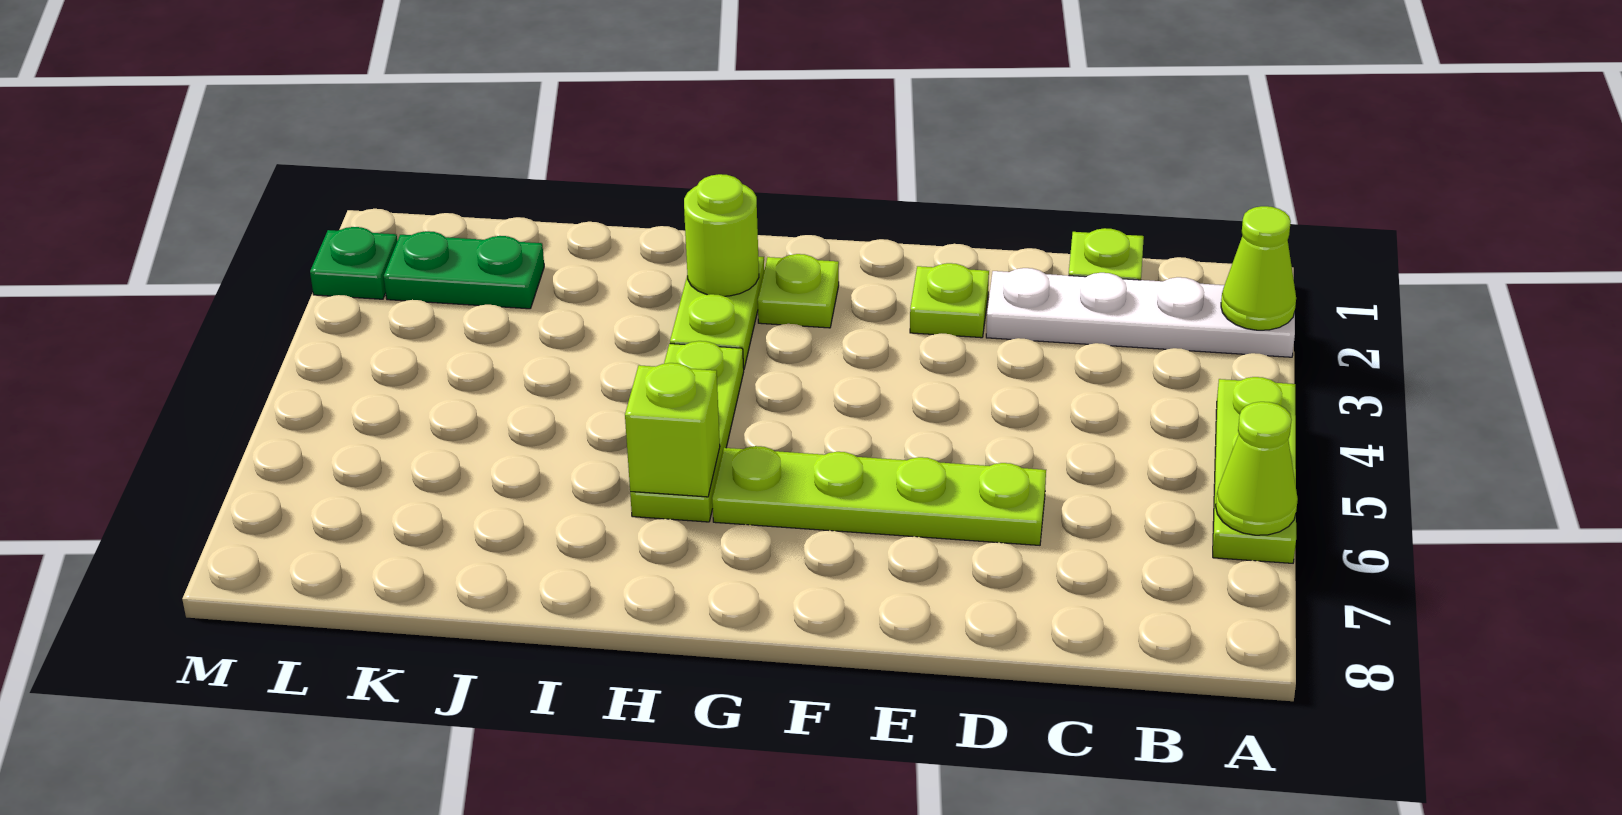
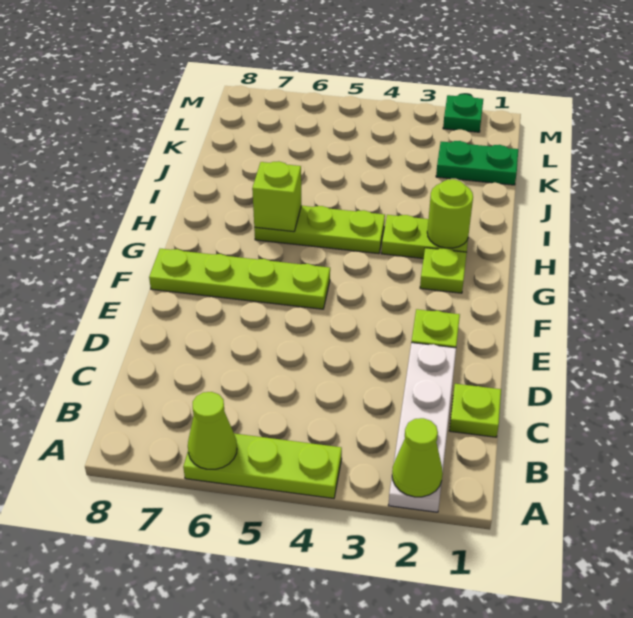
lime plate D6:G6 level 1 -> lime plate F5:F8 level 1
green plate K2:L2 level 1 -> green plate K1:K2 level 1

